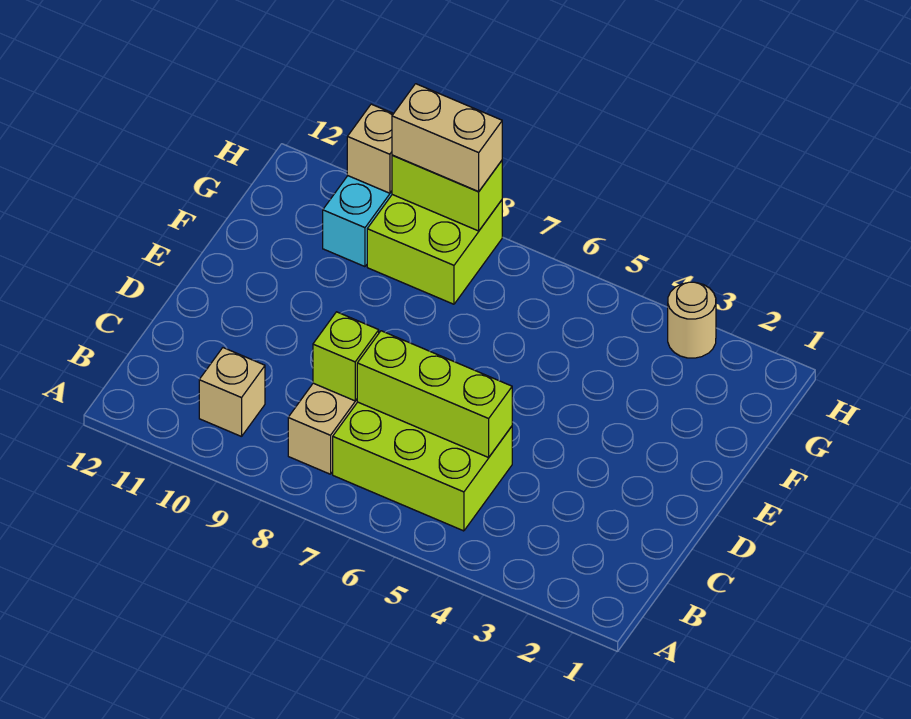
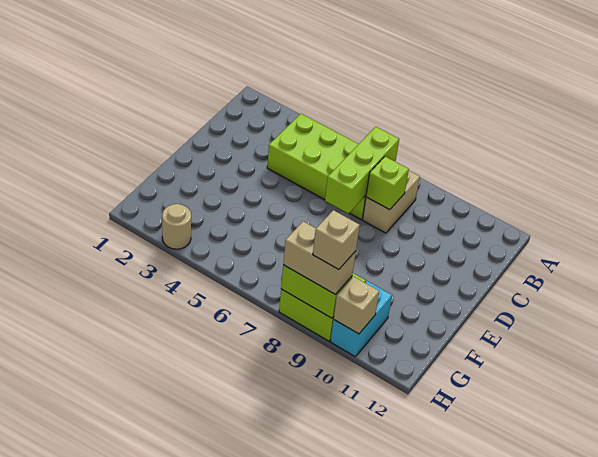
lime brick B5:C7 level 1 -> lime brick B4:C7 level 1
tan brick B10 level 1 -> tan brick H9 level 4
lime brick C5:C7 level 2 -> lime brick B7:D7 level 2

